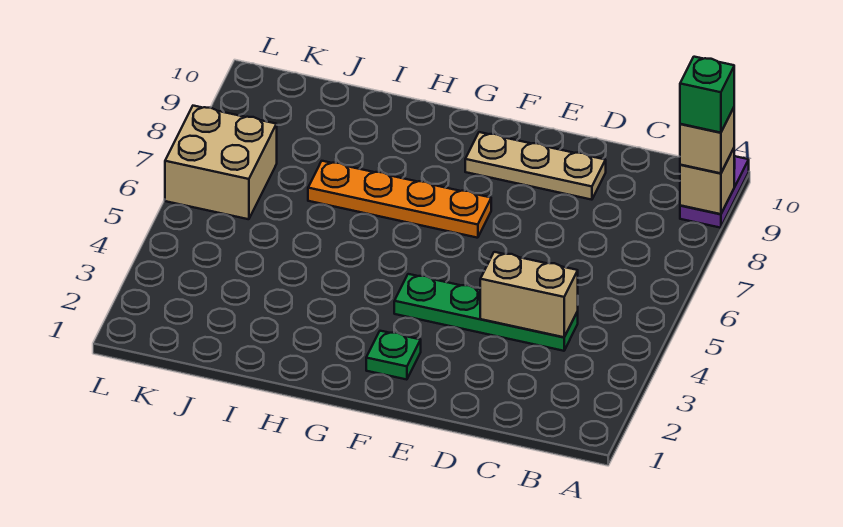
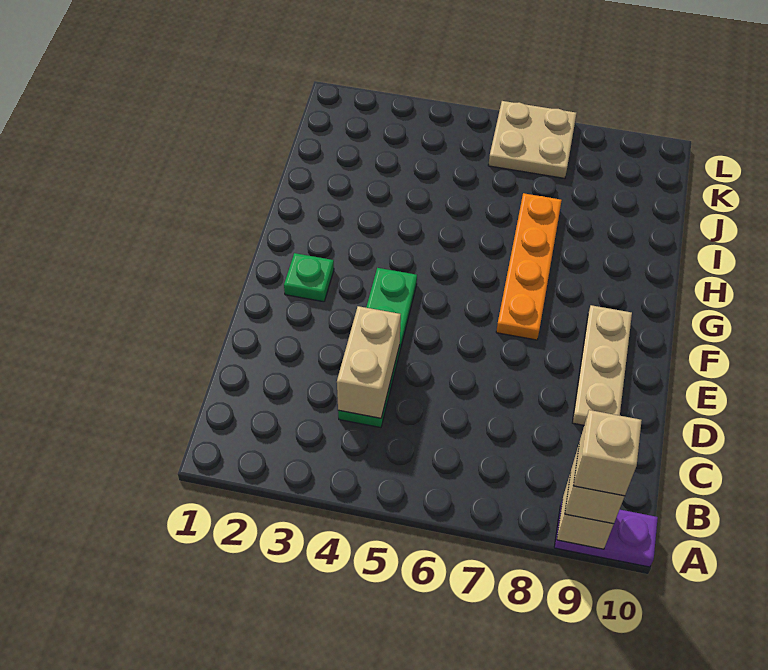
green brick A9 level 4 -> tan brick A9 level 4
tan brick K6:L7 level 1 -> tan plate K6:L7 level 1

